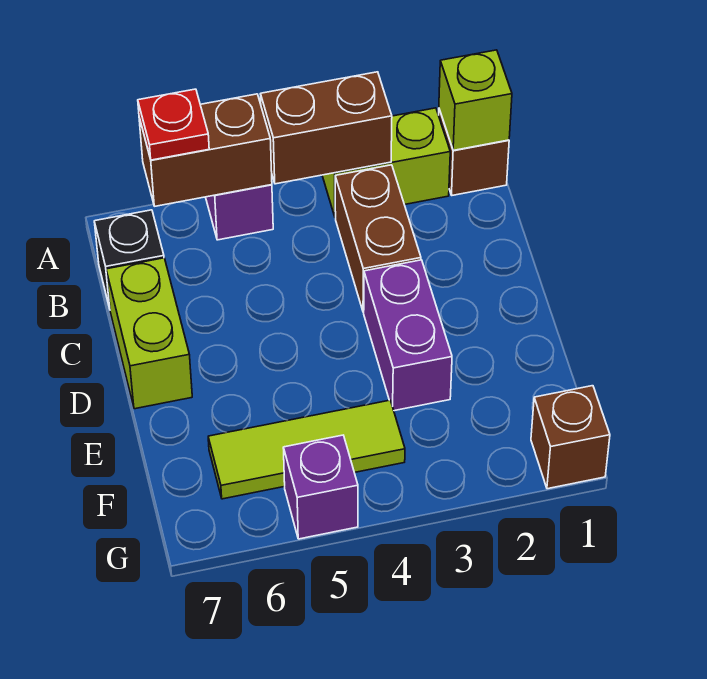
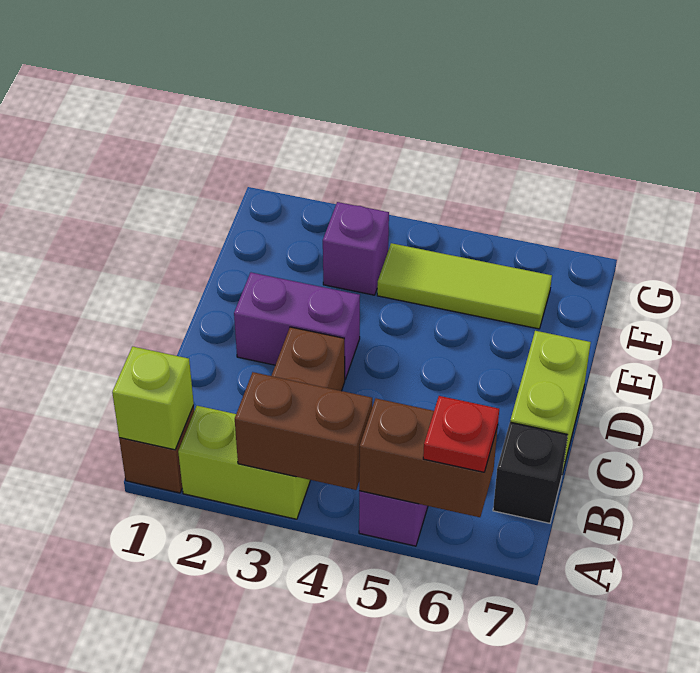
purple brick D3:E3 level 1 -> purple brick D2:D3 level 1
brown brick G1 level 1 -> none
purple brick G5 level 1 -> purple brick F3 level 1

